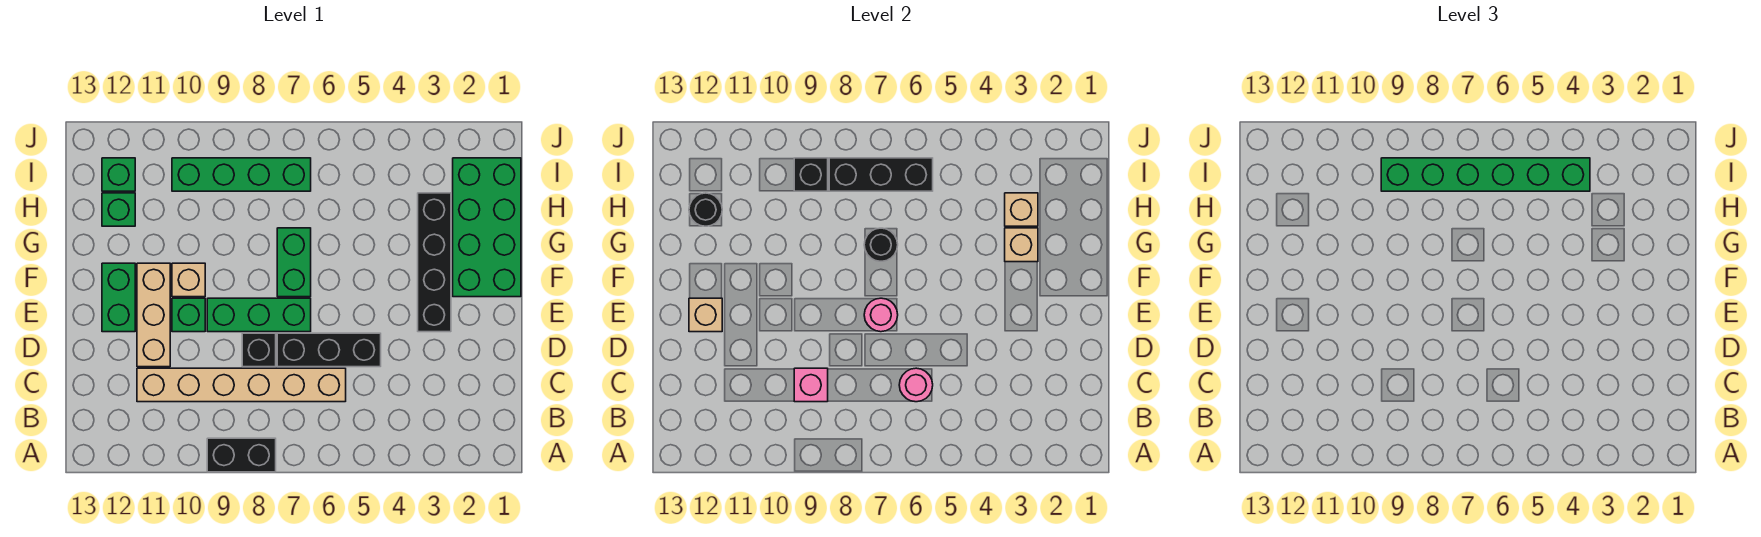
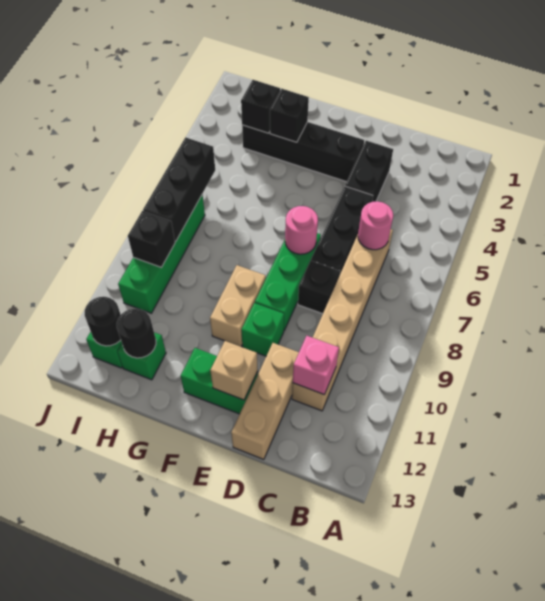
black brick A8:A9 level 1 -> black brick D3:D4 level 1
pink brick C9 level 2 -> pink brick C11 level 2
tan brick D11:F11 level 1 -> tan brick D11:D13 level 1
green brick F1:I2 level 1 -> none
green brick F7:G7 level 1 -> none
tan brick F10 level 1 -> tan brick F9:F10 level 1
tan brick G3 level 2 -> black brick G3 level 2
black round brick G7 level 2 -> black round brick I12 level 2
tan brick H3 level 2 -> black brick H3 level 2
green brick I4:I9 level 3 -> none

